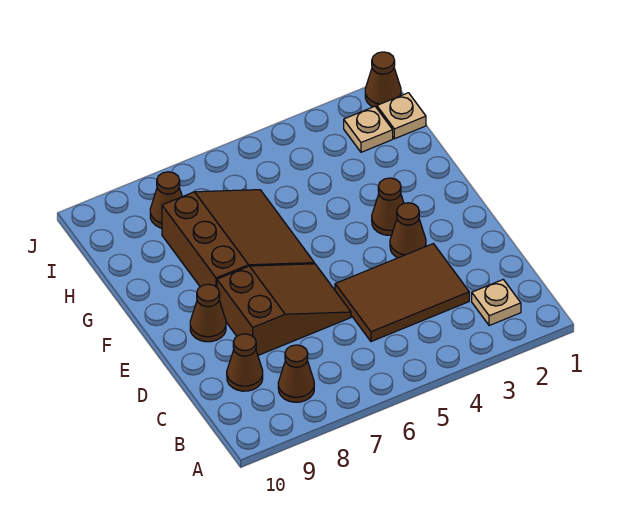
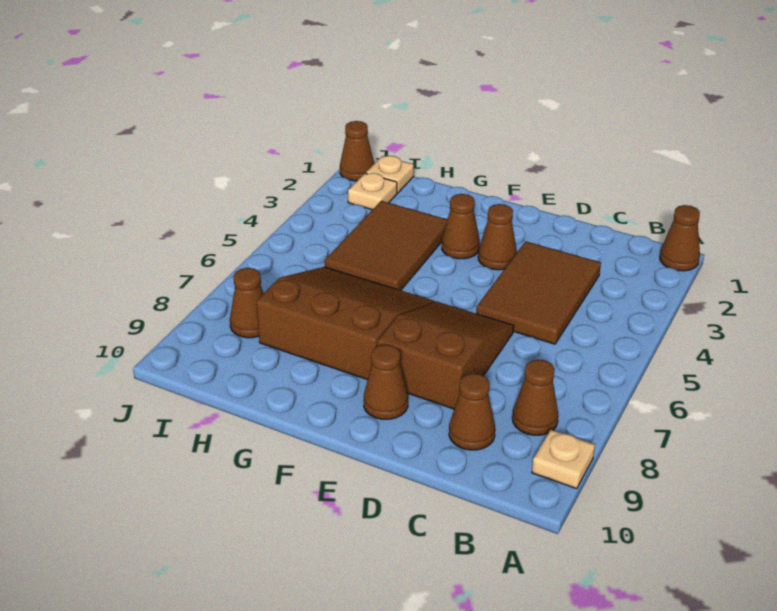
none -> brown cone A1 level 1
tan plate B2 level 1 -> tan plate A9 level 1
none -> brown tile G3:H5 level 1

